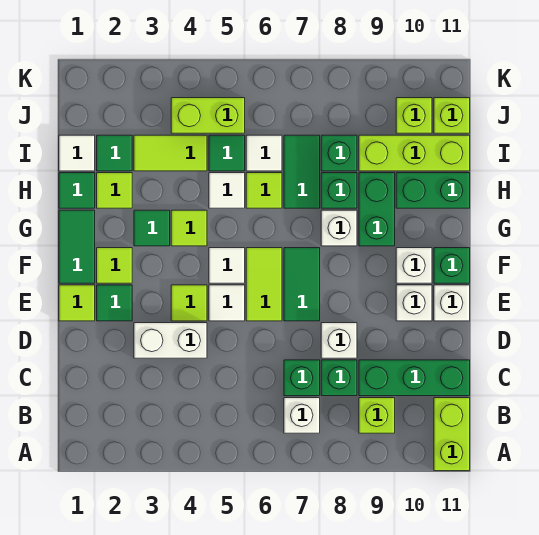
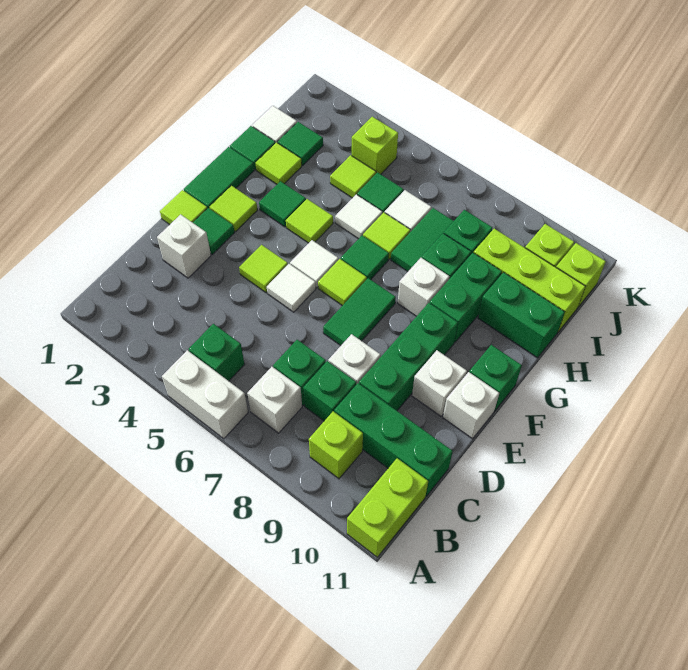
none -> green brick B5 level 1
white brick D3:D4 level 1 -> white brick A5:A6 level 1
none -> green brick D9:F9 level 1
lime tile E6:F6 level 1 -> lime tile F6 level 1
white brick F10 level 1 -> white brick D2 level 1
none -> green tile G6 level 1
lime tile I3:I4 level 1 -> lime tile I4 level 1
lime brick J4:J5 level 1 -> lime brick J4 level 1

